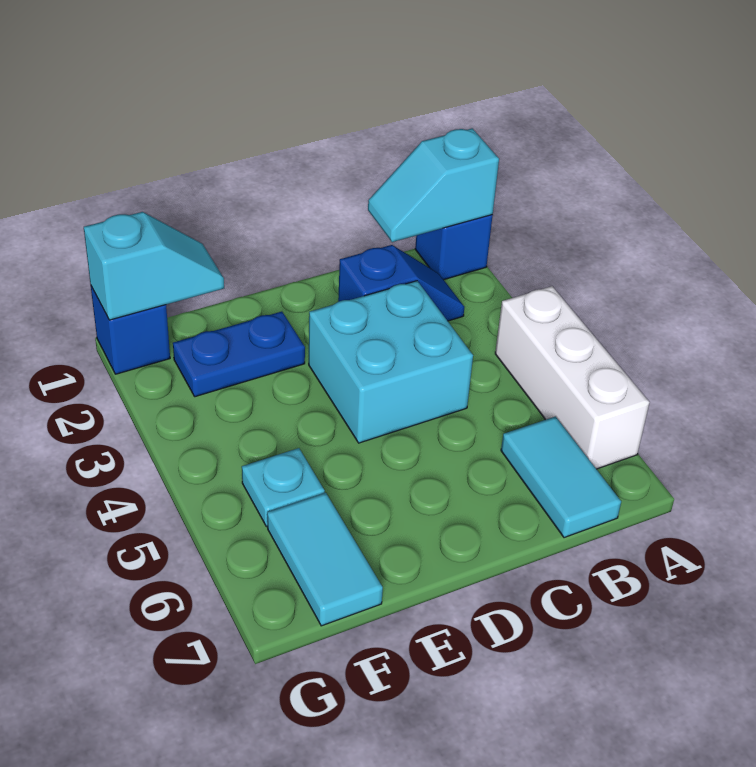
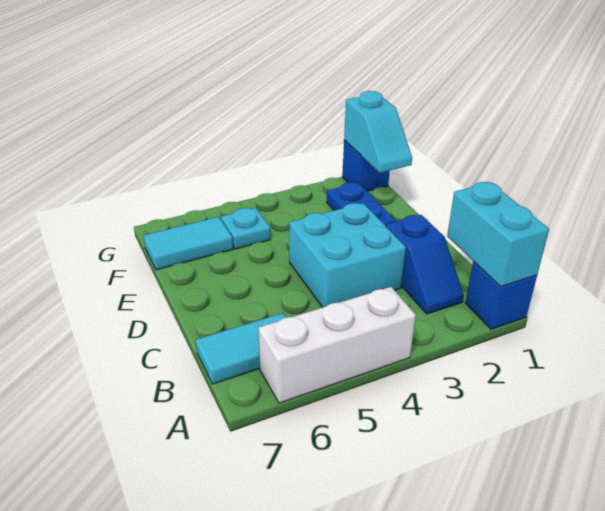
cyan slope A1:B1 level 2 top A -> cyan brick A1:B1 level 2

